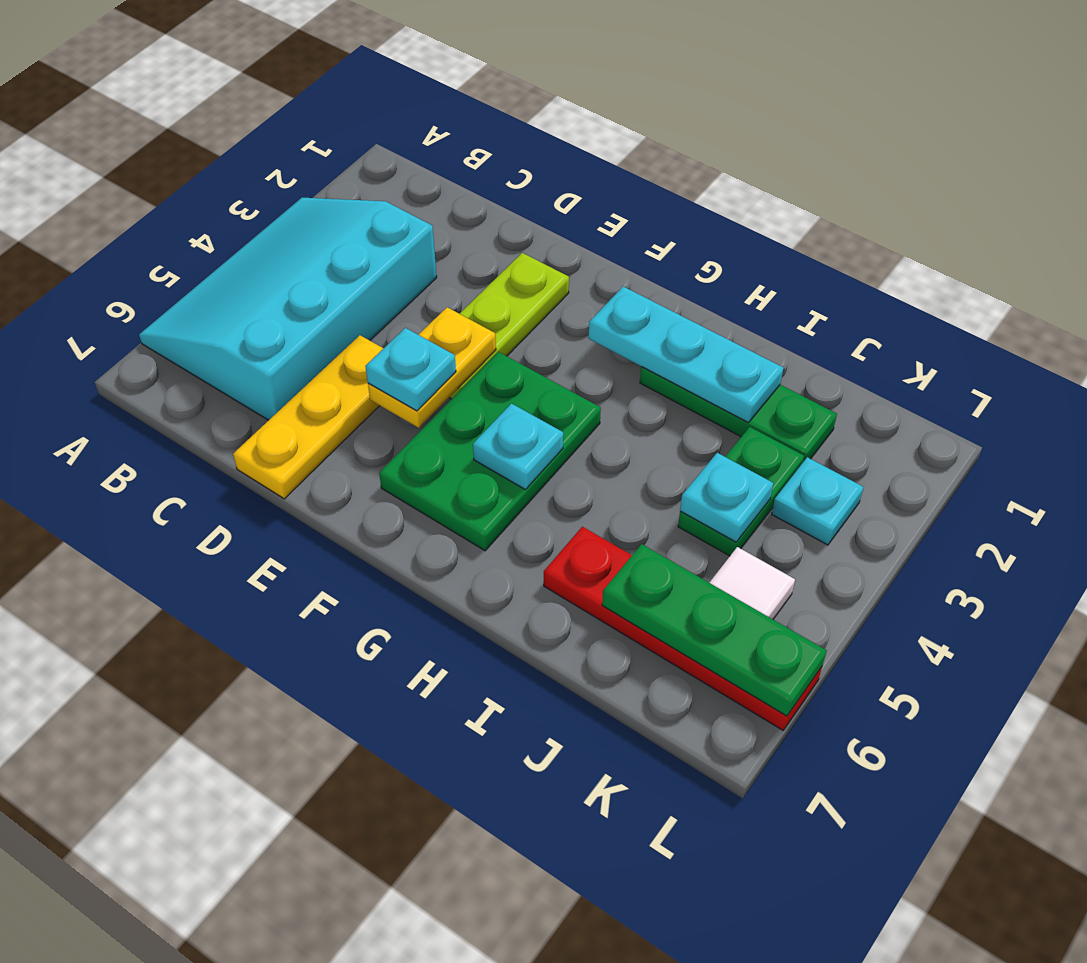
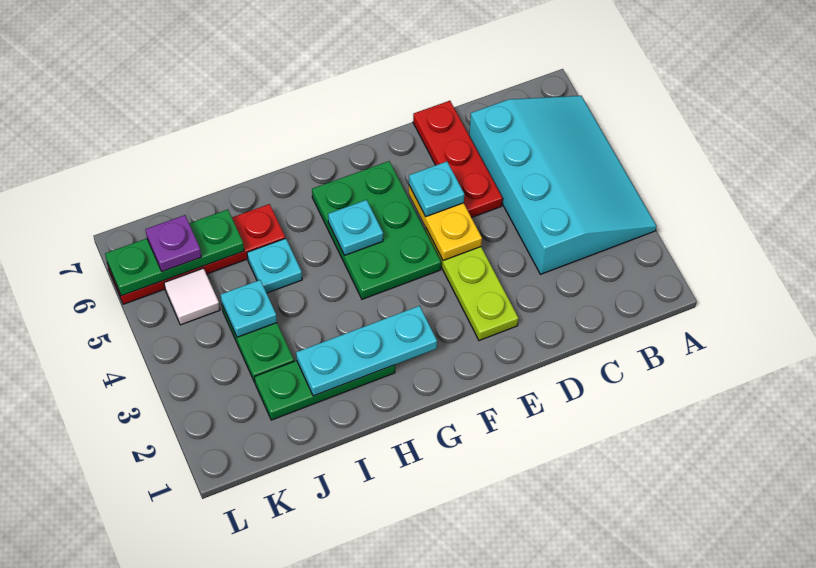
yellow plate D5:D7 level 1 -> red plate D5:D7 level 1
cyan plate K3 level 1 -> cyan plate I5 level 1
none -> purple plate K6 level 3

